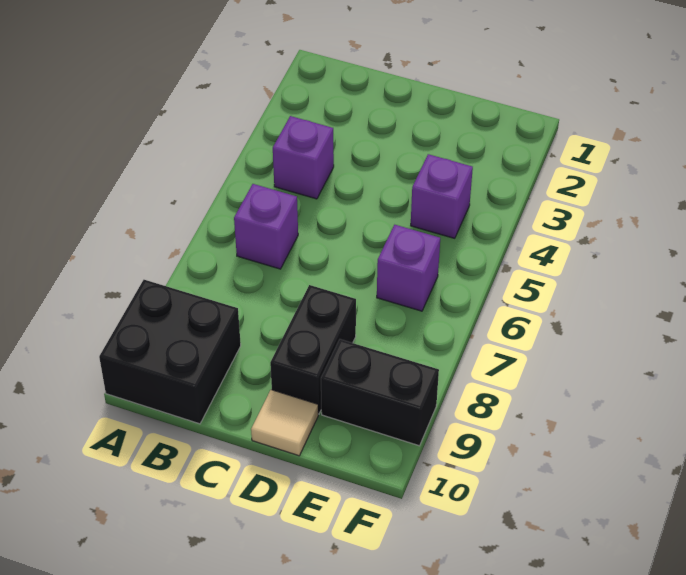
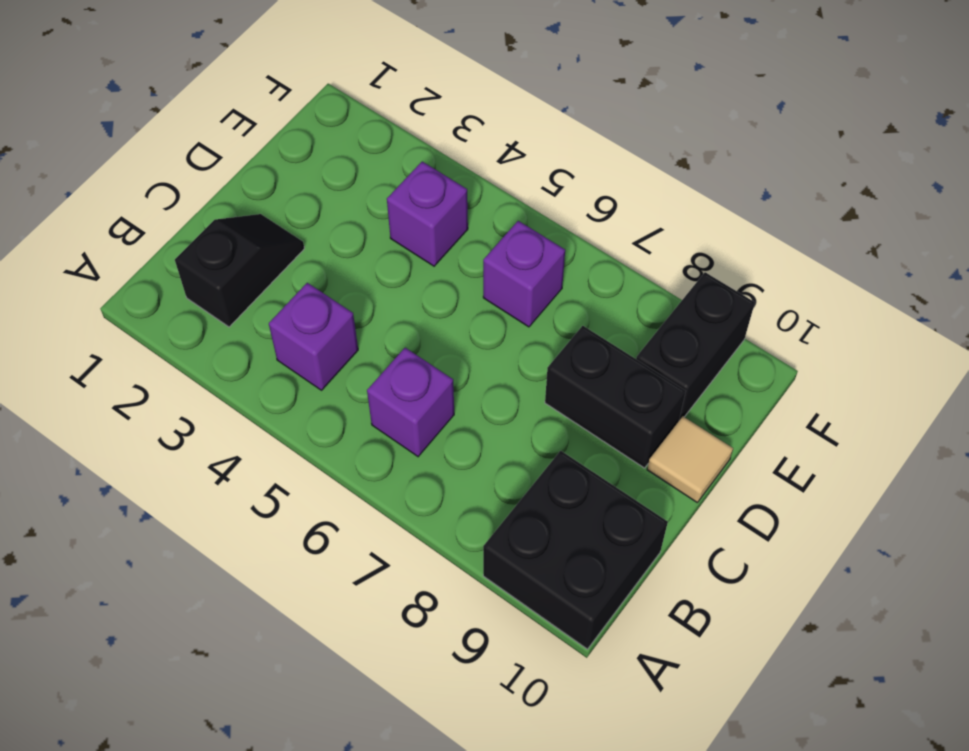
none -> black slope B2:C2 level 1 top B

